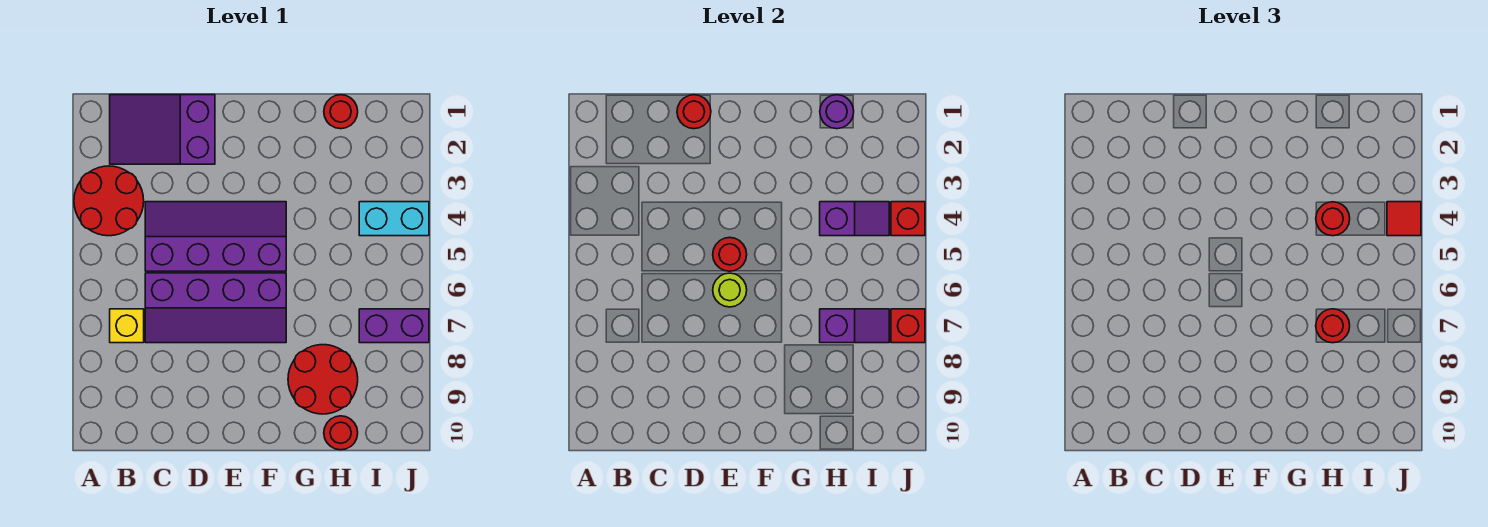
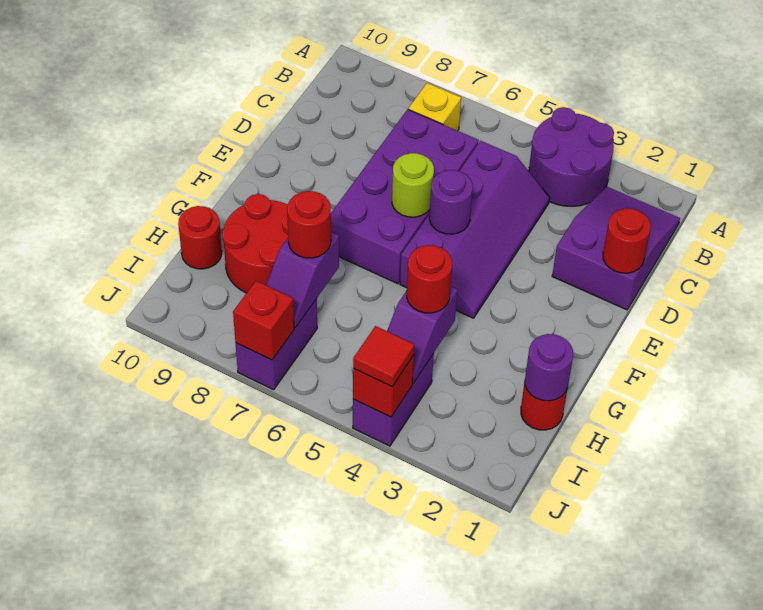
red round brick A3:B4 level 1 -> purple round brick A3:B4 level 1
purple slope C6:F7 level 1 top 6 -> purple brick C6:F7 level 1
red round brick E5 level 2 -> purple round brick E5 level 2
cyan brick I4:J4 level 1 -> purple brick I4:J4 level 1

